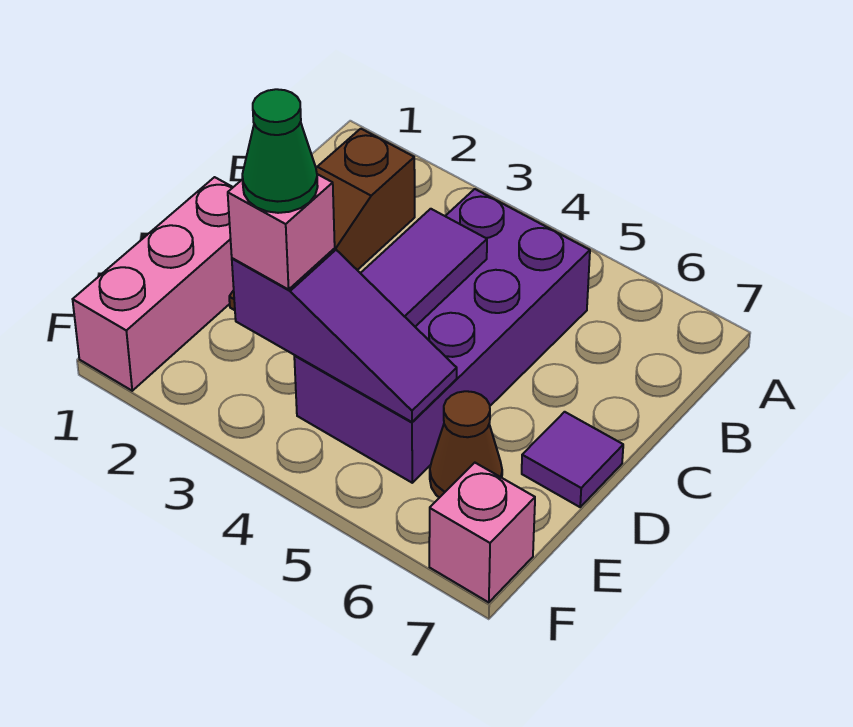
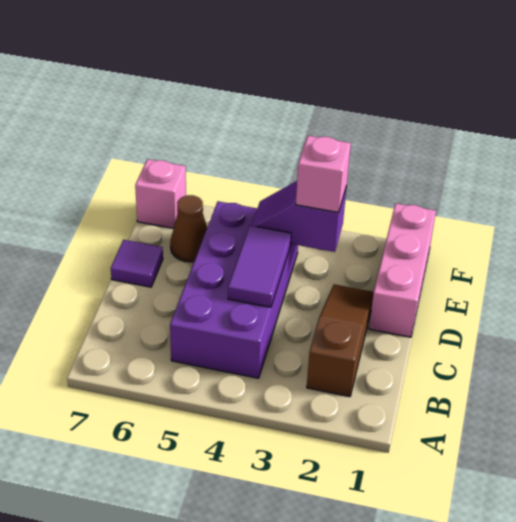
purple slope E3:E5 level 2 top 3 -> purple slope E3:E4 level 2 top 3
green cone E3 level 4 -> none

